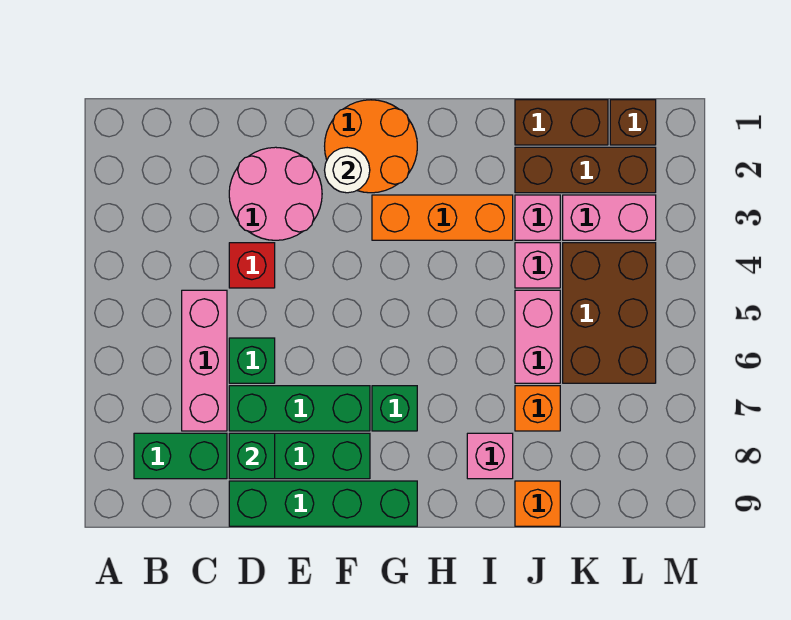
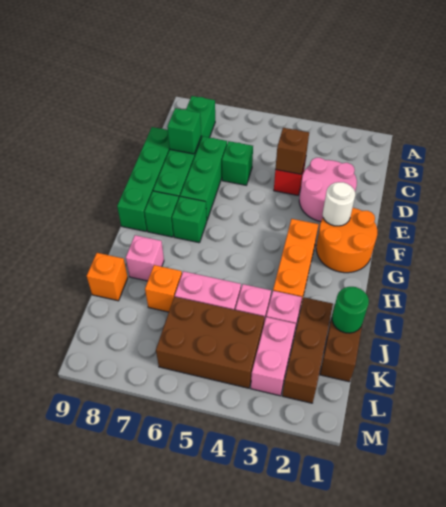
pink brick C5:C7 level 1 -> none
none -> green brick G8 level 1
none -> green round brick J1 level 2
brown brick L1 level 1 -> brown brick D4 level 2

